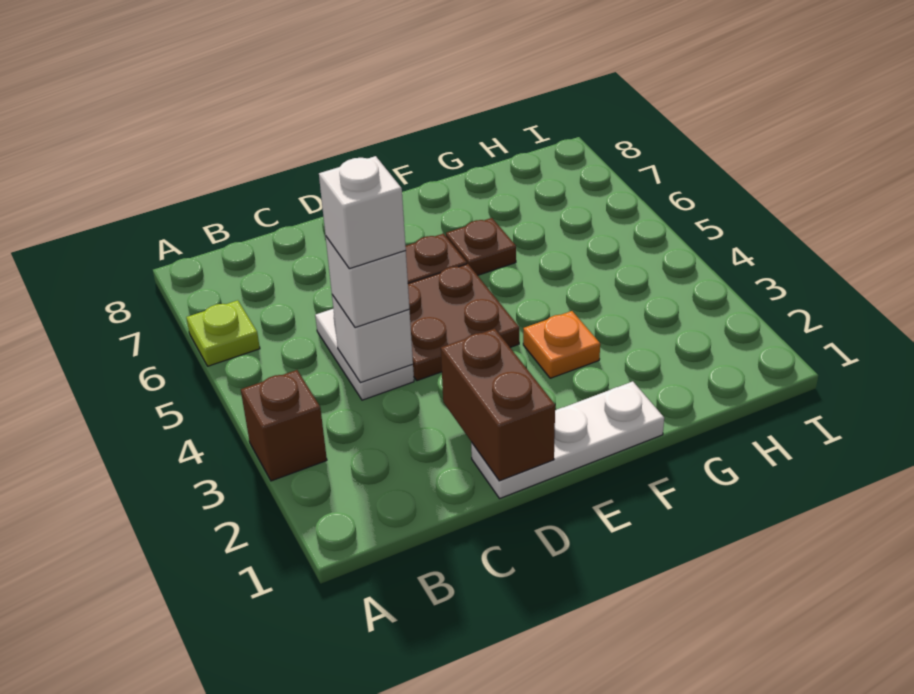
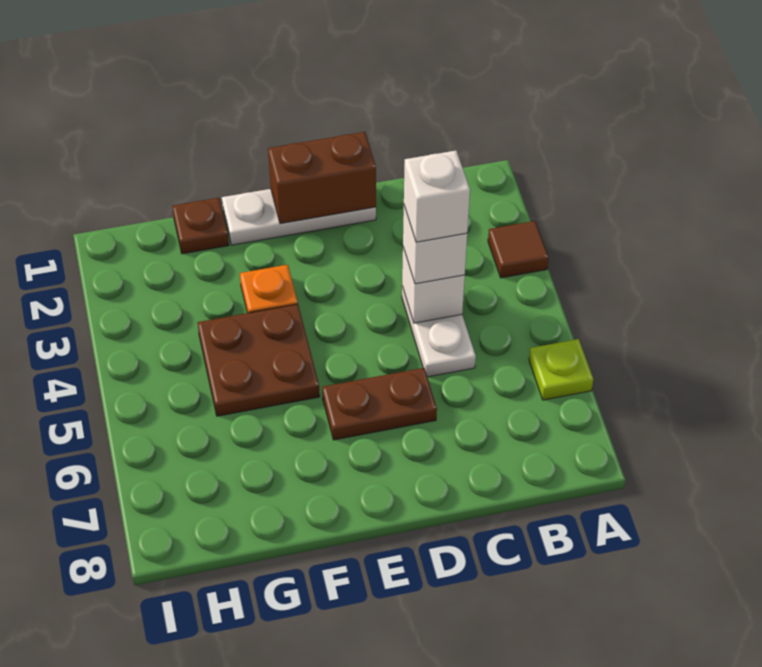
brown brick A3 level 1 -> brown tile A3 level 1
brown brick D1:D2 level 2 -> brown brick D1:E1 level 2
brown plate D4:E5 level 1 -> brown plate F4:G5 level 1
brown plate F6 level 1 -> brown plate G1 level 1

